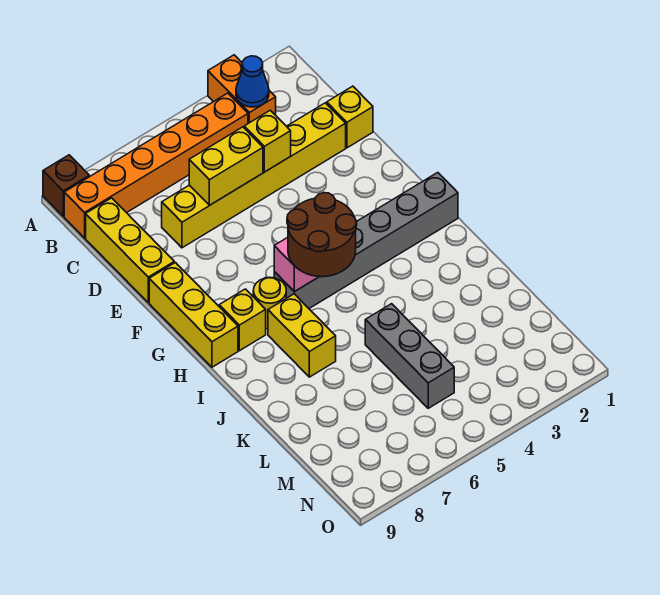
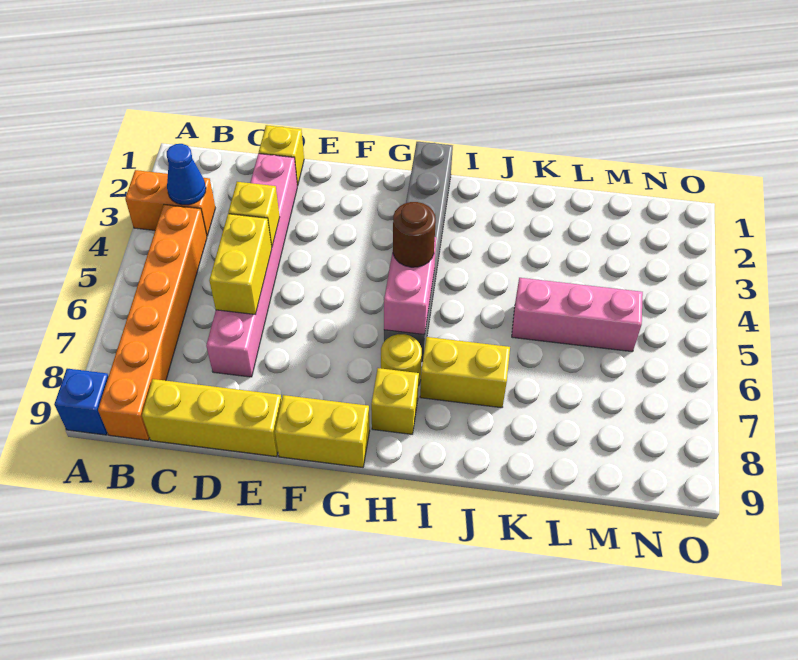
brown brick A9 level 1 -> blue brick A9 level 1
yellow brick D2:D7 level 1 -> pink brick D2:D7 level 1
yellow brick F9:H9 level 1 -> yellow brick F9:G9 level 1
brown round brick H5:I6 level 3 -> brown round brick H5 level 3
grey brick K5:M5 level 1 -> pink brick K5:M5 level 1

